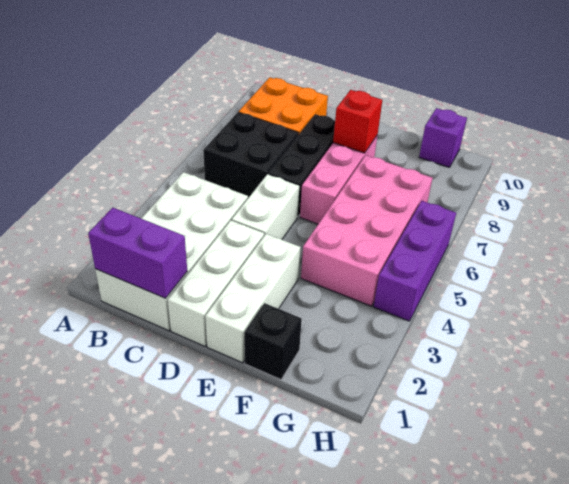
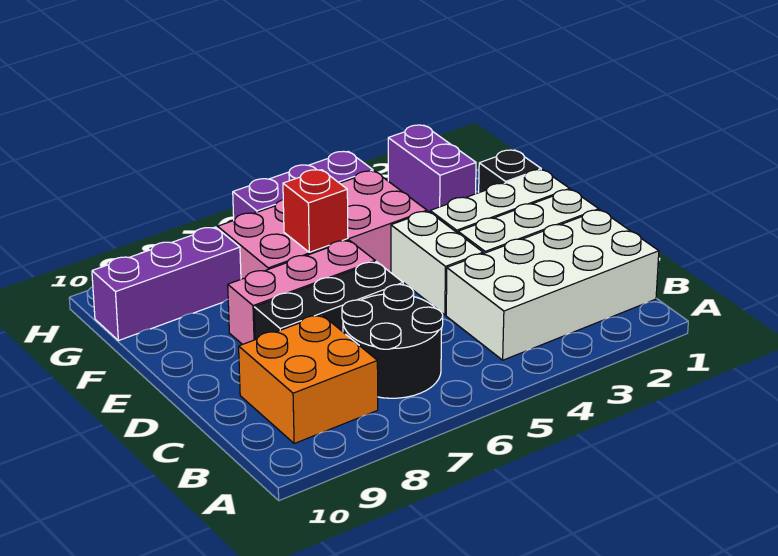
purple brick B1:C1 level 2 -> purple brick G2:H2 level 1
black brick B6:C7 level 1 -> black round brick B6:C7 level 1
white brick D4:D5 level 1 -> white brick D4:E4 level 1
red brick E8 level 2 -> red brick F6 level 2
purple brick G10 level 1 -> purple brick G8:G10 level 1

